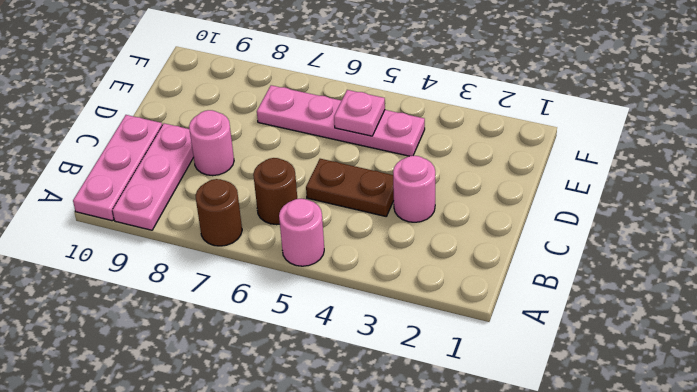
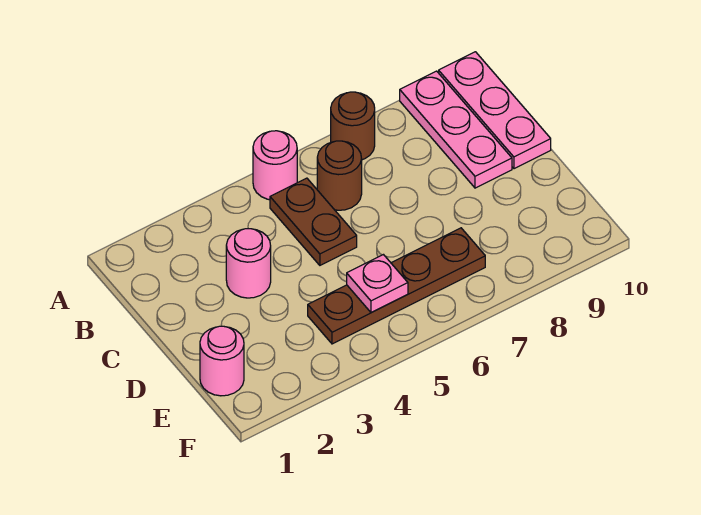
brown plate C4:C5 level 1 -> brown plate B5:C5 level 1
pink round brick C8 level 1 -> pink round brick E1 level 1
pink plate E4:E7 level 1 -> brown plate E4:E7 level 1

